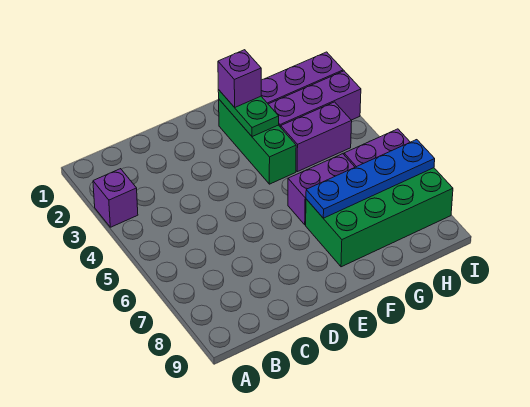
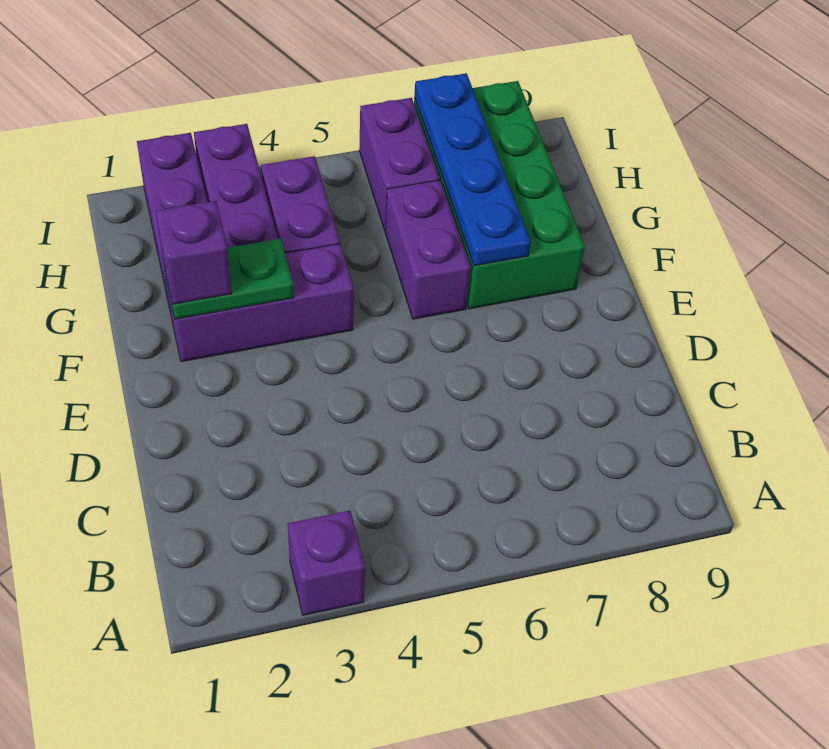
green brick F2:F4 level 1 -> purple brick F2:F4 level 1

